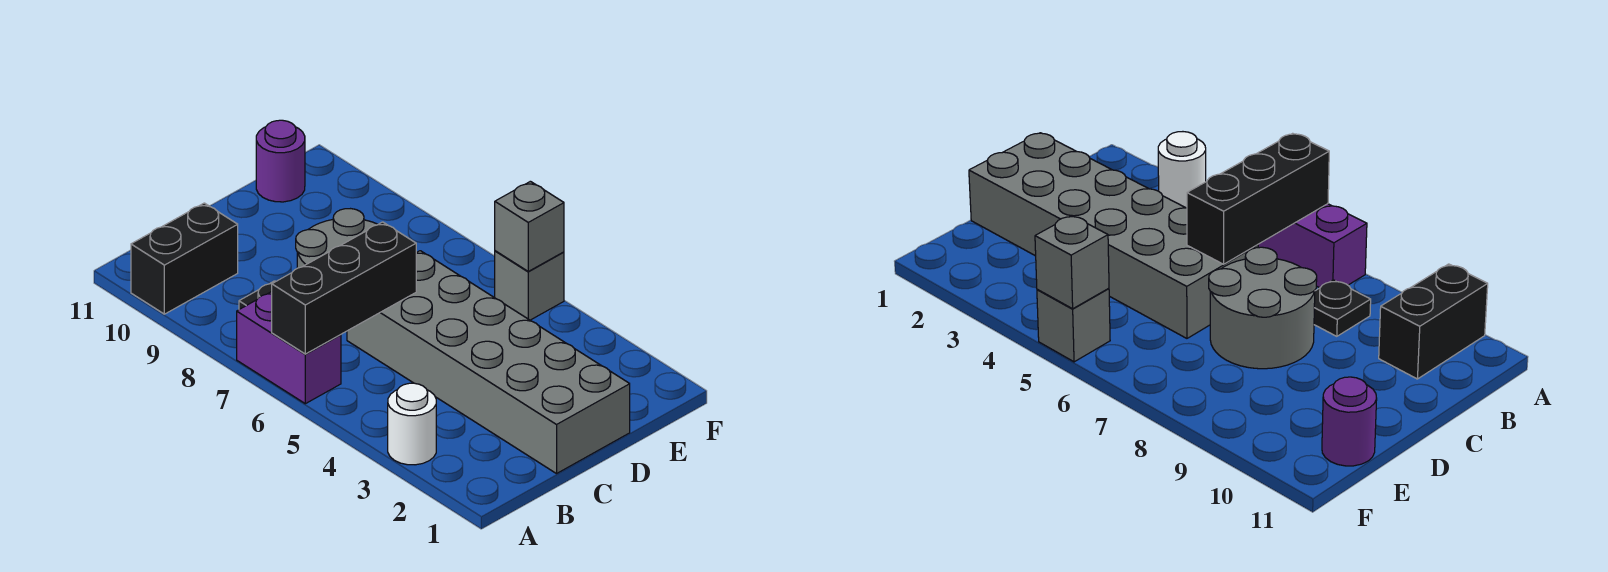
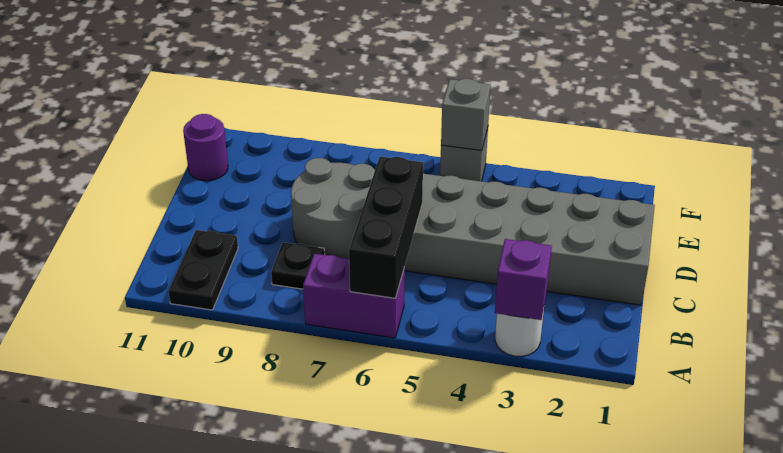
none -> purple brick A3 level 2
black brick A10:B10 level 1 -> black plate A10:B10 level 1

